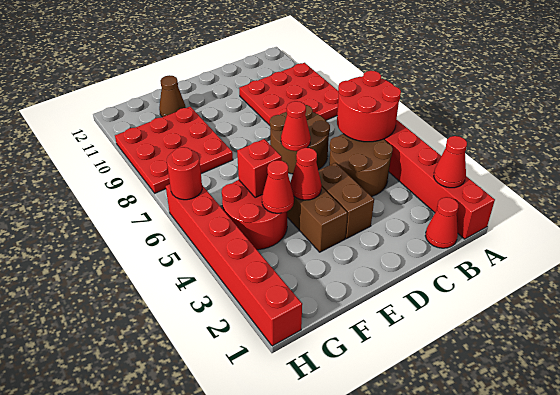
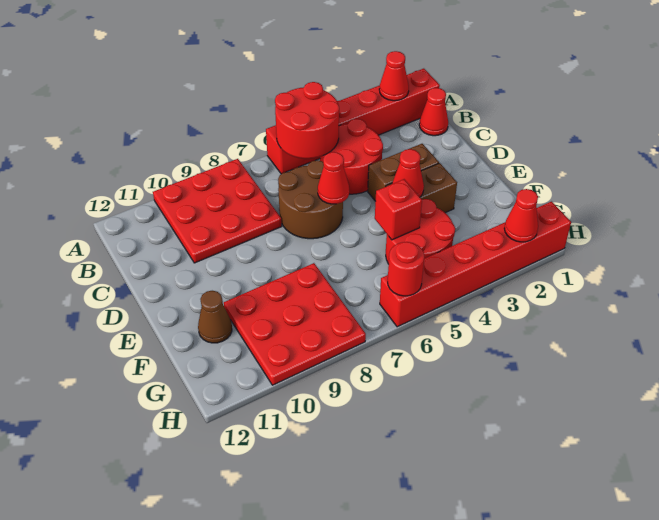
brown round brick B4:C5 level 1 -> red round brick B4:C5 level 1
red cone F4 level 2 -> red cone H2 level 2

